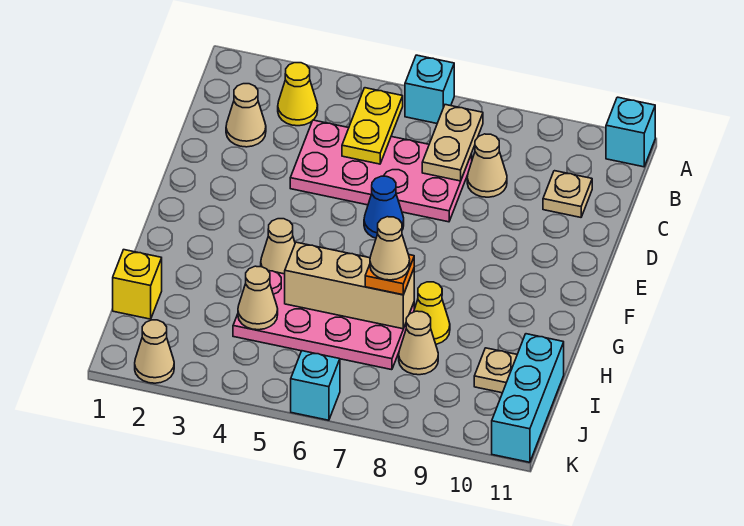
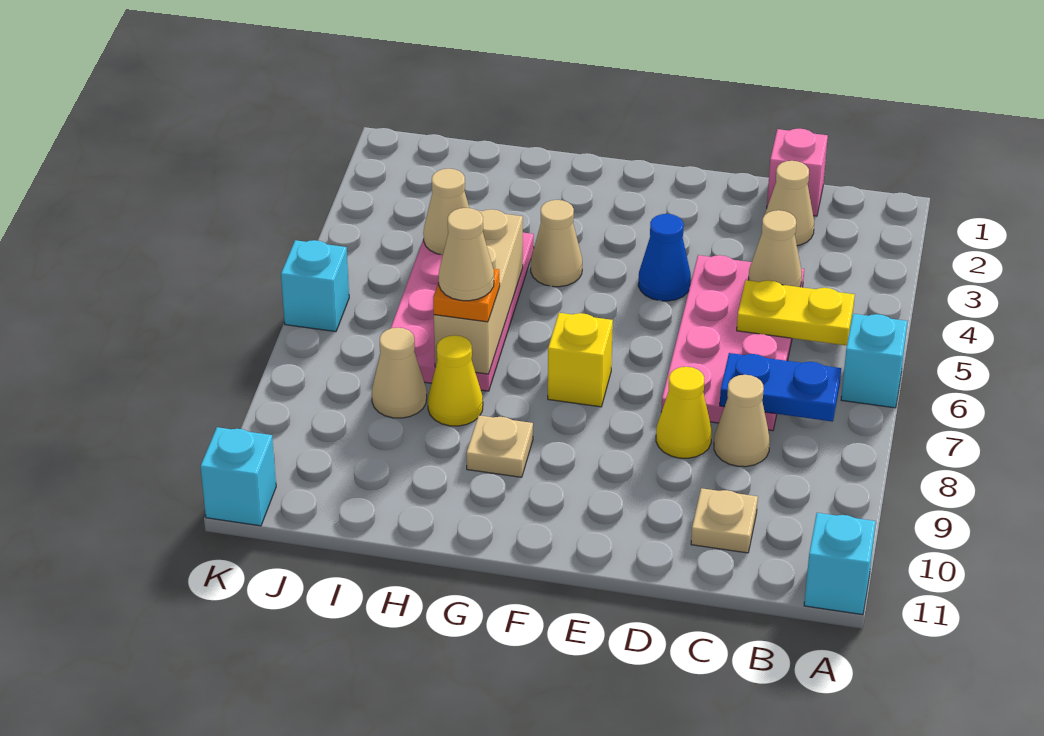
yellow cone B3 level 1 -> yellow cone D8 level 1
tan plate B7:C7 level 2 -> blue plate B7:C7 level 2
none -> pink brick C1 level 1
blue cone E6 level 1 -> blue cone E4 level 1
yellow brick I1 level 1 -> yellow brick F7 level 1
tan plate I10 level 1 -> tan plate G9 level 1
cyan brick I11:K11 level 1 -> cyan brick K11 level 1
tan cone K2 level 1 -> tan cone C4 level 2

